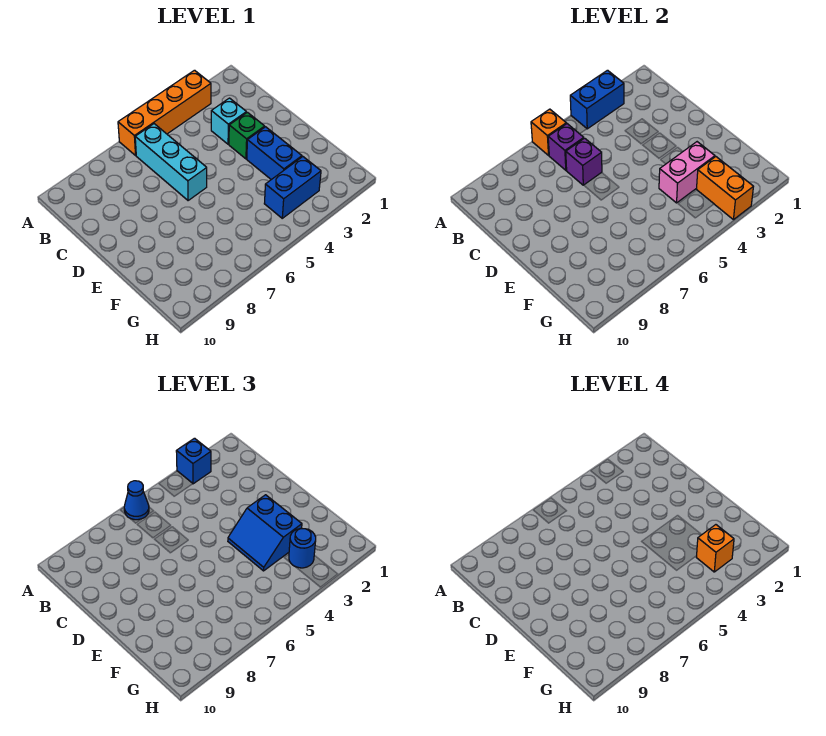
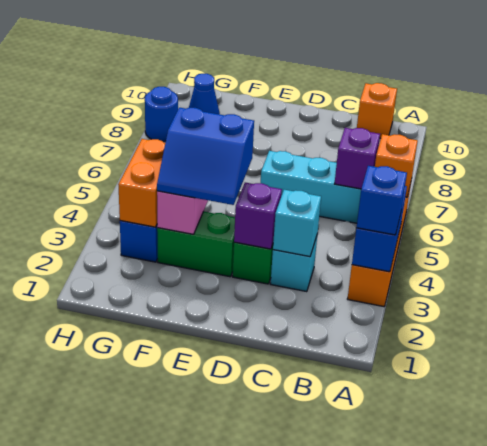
blue cone A6 level 3 -> blue cone G9 level 1
none -> cyan brick C3 level 2
purple brick C6 level 2 -> purple brick D3 level 2
blue brick E3:F3 level 1 -> green brick E3:F3 level 1
blue slope E3:F4 level 3 top 3 -> blue slope E3:F4 level 3 top 4
orange brick G3:H3 level 2 -> orange brick G3:G4 level 2
blue round brick G3 level 3 -> blue round brick H8 level 1
orange brick G3 level 4 -> orange brick B10 level 1

